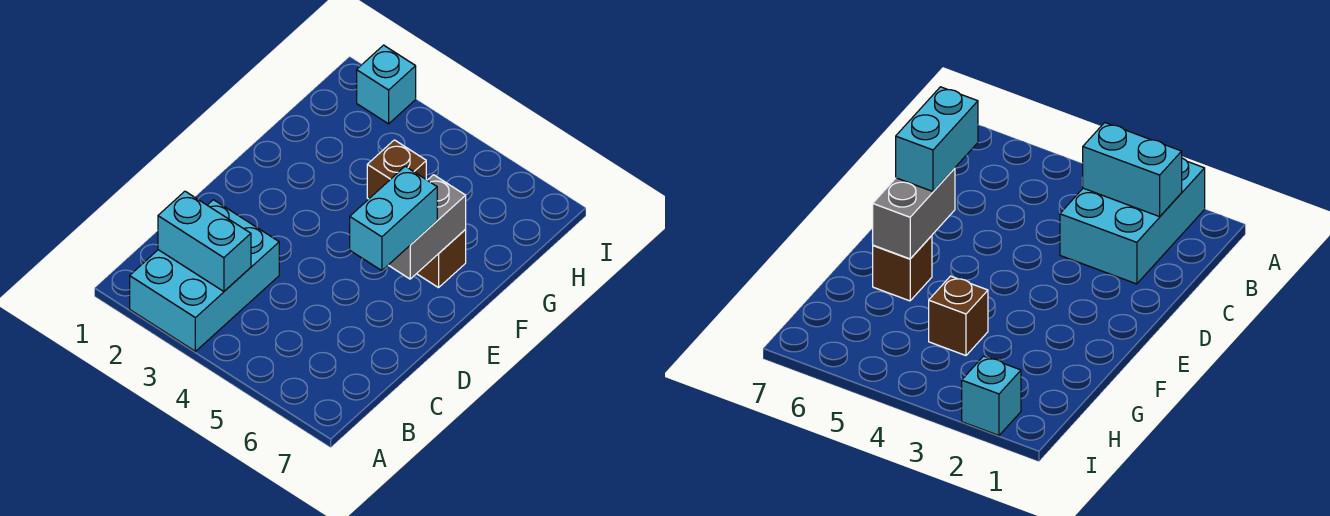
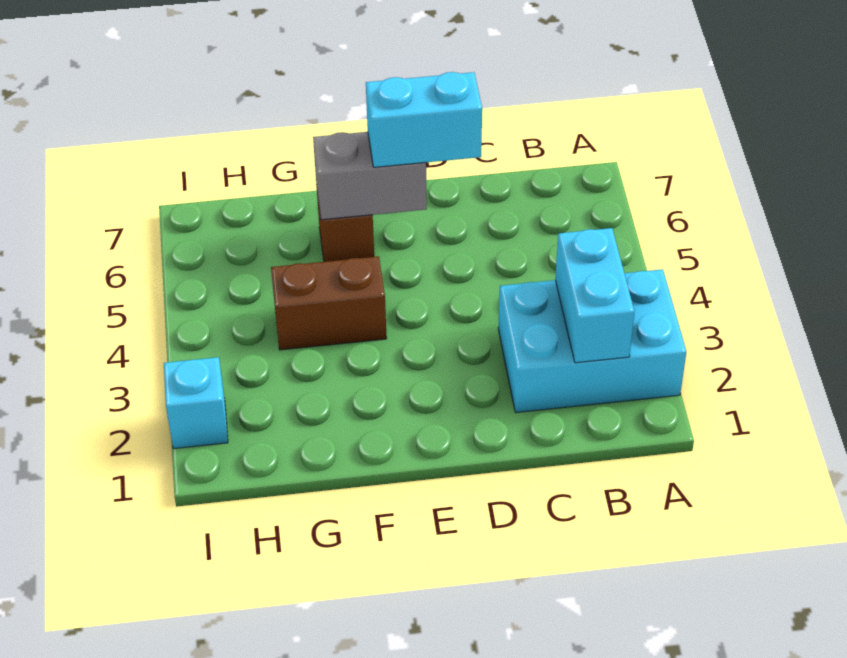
brown brick G4 level 1 -> brown brick F4:G4 level 1

